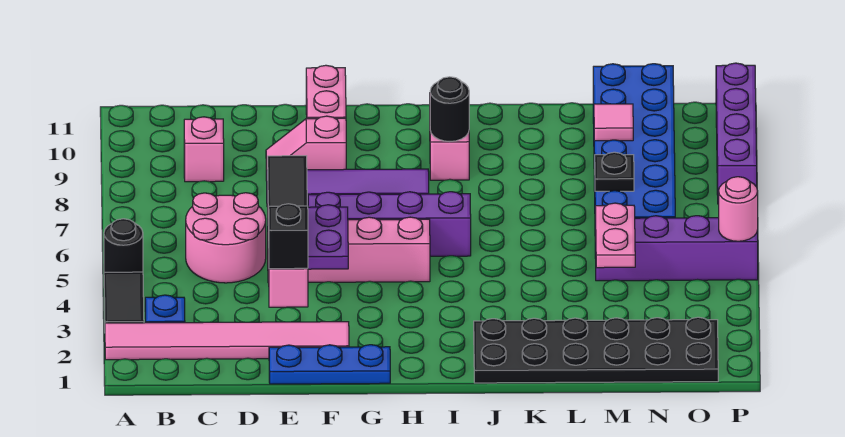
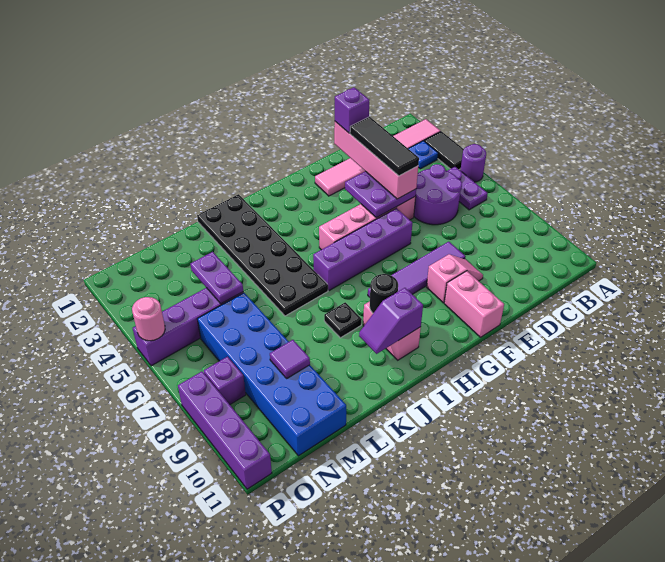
black round brick A5 level 1 -> purple round brick A5 level 1
none -> purple plate B5:B6 level 1
pink round brick C5:D6 level 1 -> purple round brick C5:D6 level 1
pink brick C9 level 1 -> none
blue plate E1:G1 level 1 -> none
black brick E2 level 4 -> purple brick E2 level 4
none -> purple slope I10:J10 level 2 top I
black plate J1:O2 level 1 -> black plate J1:K6 level 1
pink plate M4:M5 level 2 -> purple plate M4:M5 level 2
black plate M7 level 2 -> black plate J8 level 1
pink tile M9 level 2 -> purple tile M9 level 2
none -> purple brick O8 level 1

